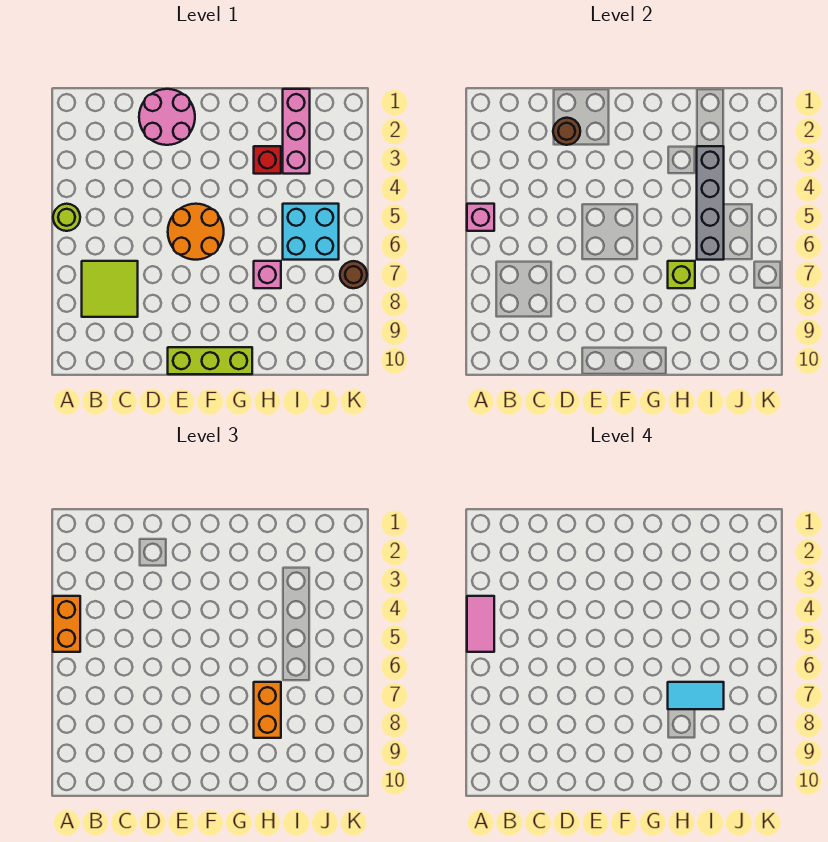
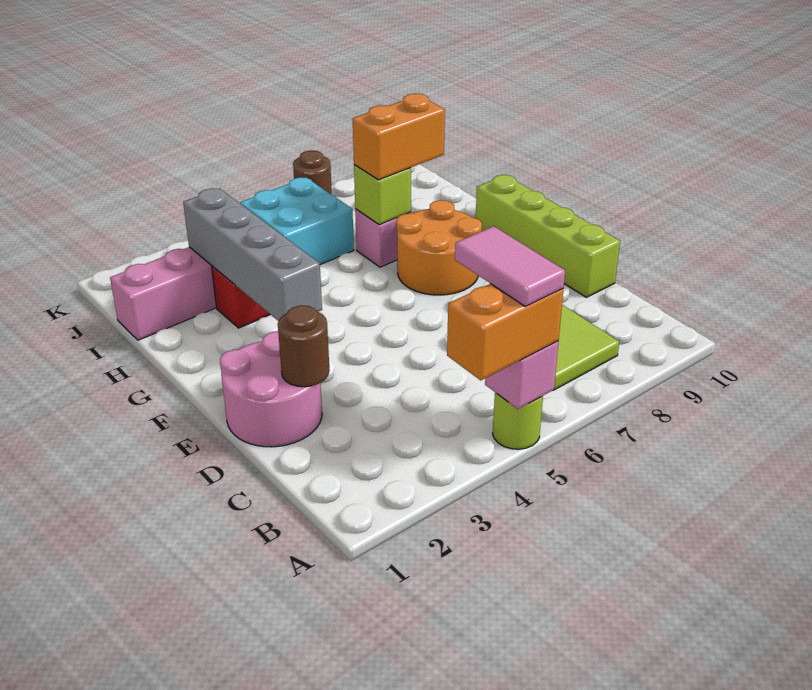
pink tile A4:A5 level 4 -> pink tile A5:B5 level 4
orange round brick E5:F6 level 1 -> orange round brick F7:G8 level 1
lime brick E10:G10 level 1 -> lime brick D10:G10 level 1
cyan tile H7:I7 level 4 -> none
grey brick I3:I6 level 2 -> grey brick F3:I3 level 2

